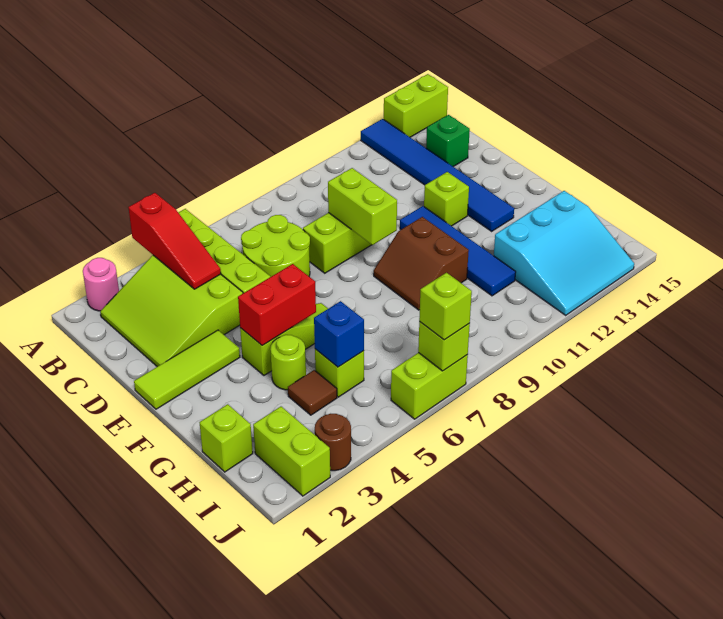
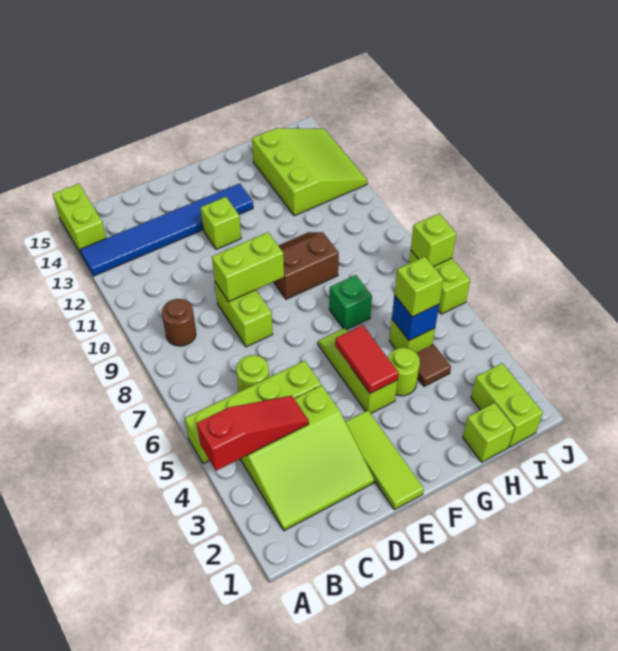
pink round brick A2 level 1 -> none
lime round brick C6:D7 level 1 -> lime round brick C6 level 1
green brick C14 level 1 -> green brick G7 level 1
blue tile E11:H11 level 1 -> none
red brick F4:F5 level 2 -> red tile F4:F5 level 2
brown slope F9:G10 level 1 top 10 -> brown slope F9:G10 level 1 top 9
cyan slope H12:J14 level 1 top H -> lime slope H12:J14 level 1 top H
lime brick I2:J2 level 1 -> lime brick I1:I2 level 1
brown round brick J3 level 1 -> brown round brick B9 level 1
lime brick J7 level 3 -> lime brick H5 level 3

